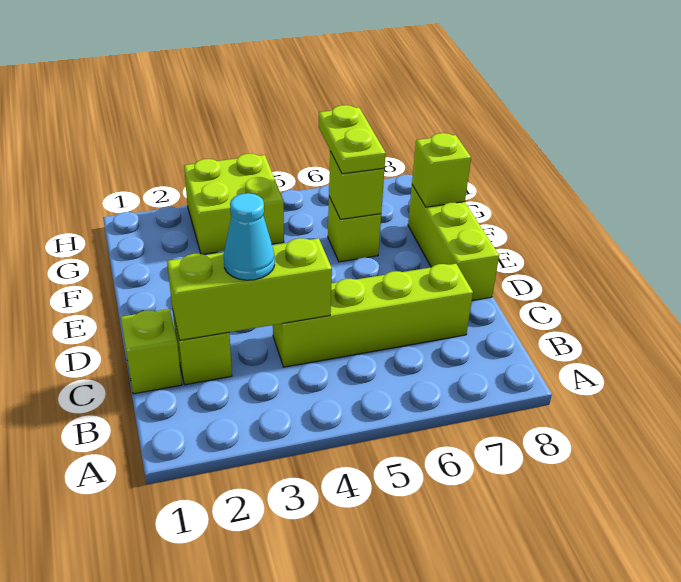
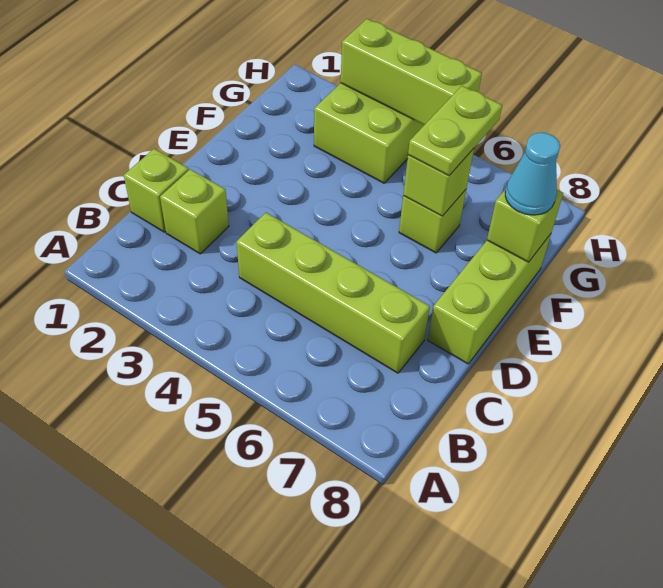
lime brick C2:C4 level 2 -> lime brick H3:H5 level 2
cyan cone C3 level 3 -> cyan cone F8 level 3

